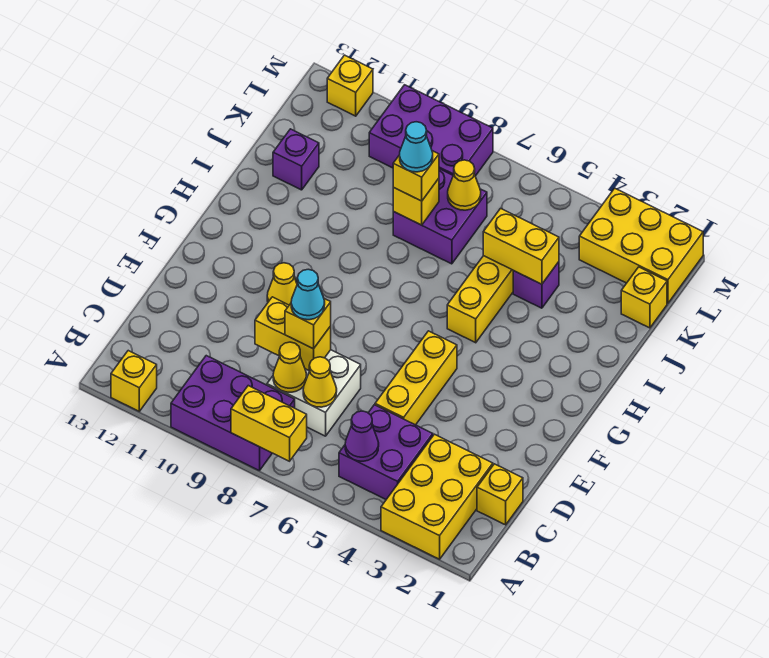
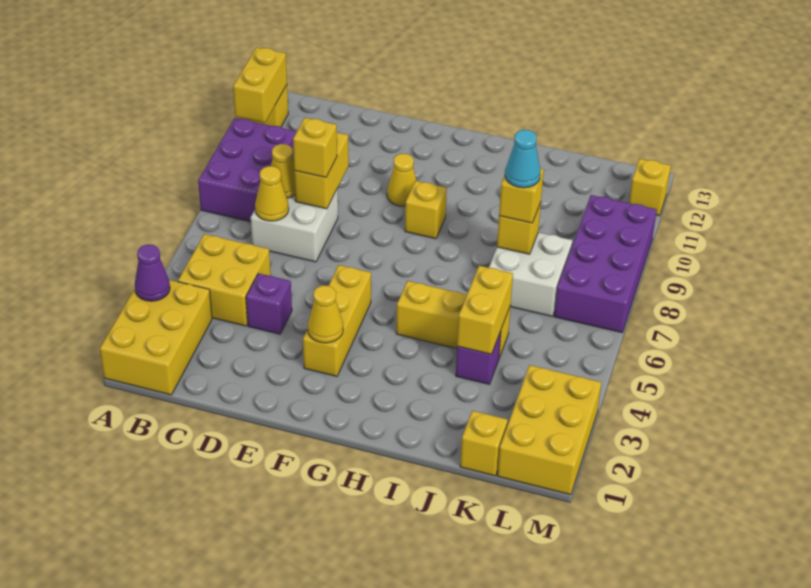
yellow brick A2:C3 level 1 -> yellow brick A1:B3 level 1
yellow brick A7:A8 level 2 -> yellow brick A11:A12 level 2
purple brick B4:C5 level 1 -> yellow brick B4:C5 level 1
purple cone B5 level 2 -> purple cone A3 level 2
yellow brick C1 level 1 -> yellow brick G9 level 1
yellow brick D5:F5 level 1 -> yellow brick F3:F5 level 1
cyan cone D8 level 4 -> none
purple brick J7:K8 level 1 -> white brick J7:K8 level 1
purple brick J12 level 1 -> purple brick D4 level 1
yellow cone K7 level 2 -> yellow cone F3 level 2
purple brick L8:M10 level 1 -> purple brick L7:M10 level 1

